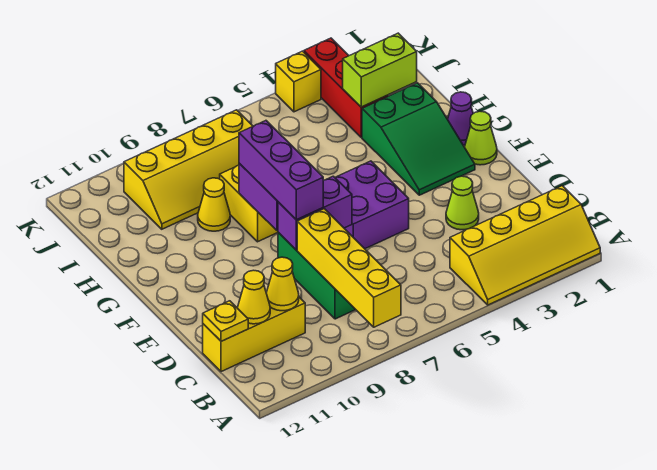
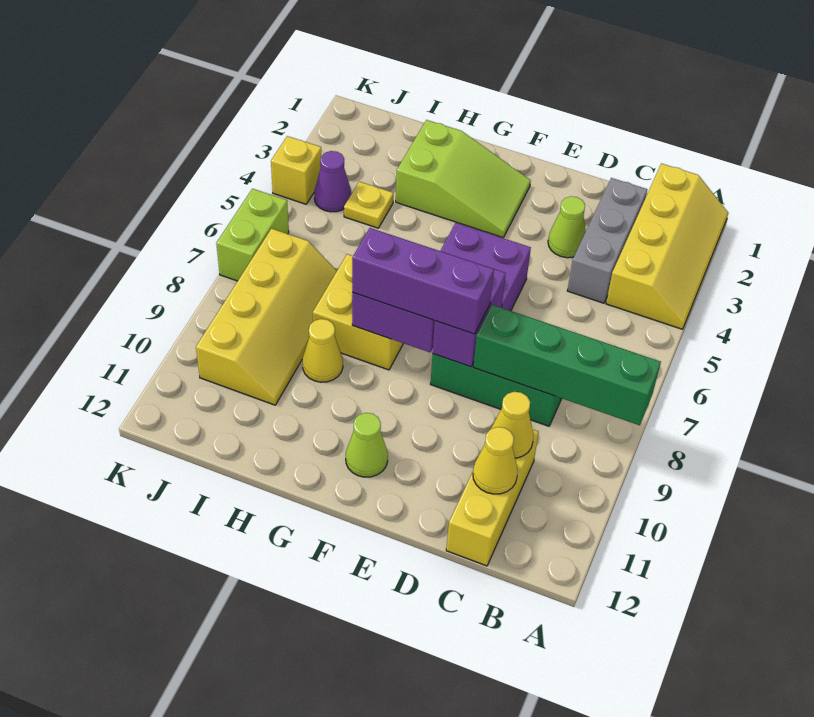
yellow brick A8:D8 level 2 -> green brick A8:D8 level 2
none -> grey brick C2:C4 level 1
yellow plate C12 level 2 -> yellow plate I4 level 1
lime cone F1 level 1 -> lime cone F11 level 1
green slope F2:H3 level 1 top H -> lime slope F2:H3 level 1 top H
purple cone G1 level 1 -> purple cone J4 level 1
lime brick I2:I3 level 2 -> lime brick K6:K7 level 1
red brick I3:K3 level 1 -> none

